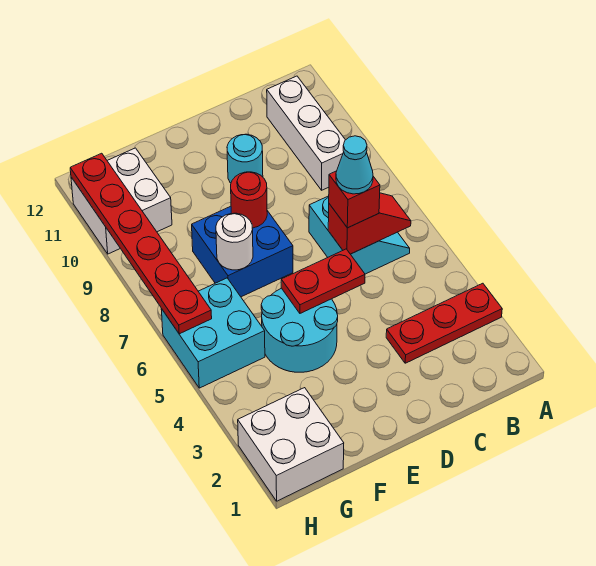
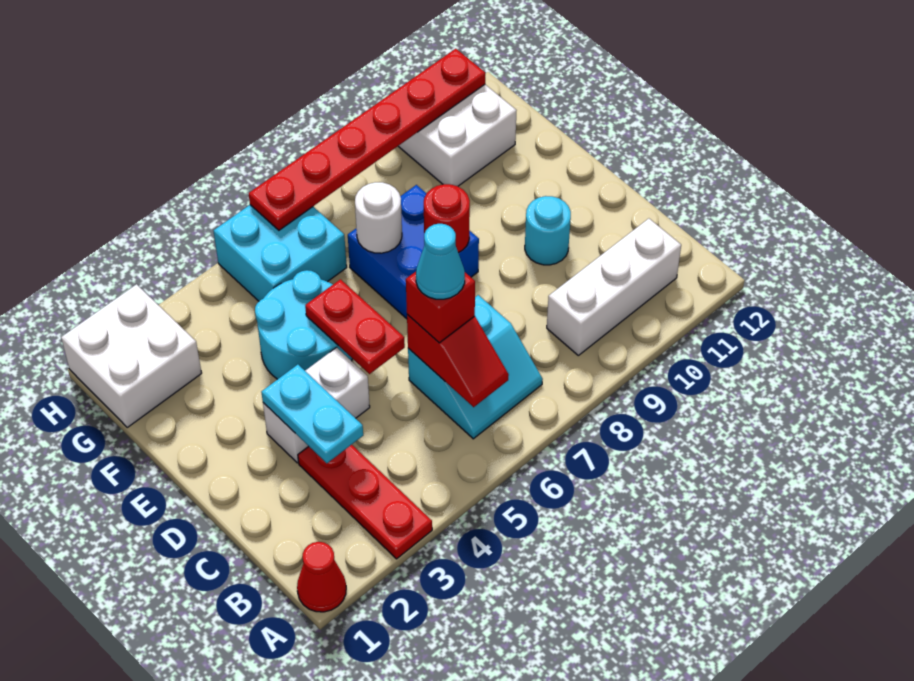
none -> red cone A1 level 1
none -> cyan plate C3:D3 level 2
none -> white brick D3:D4 level 1

